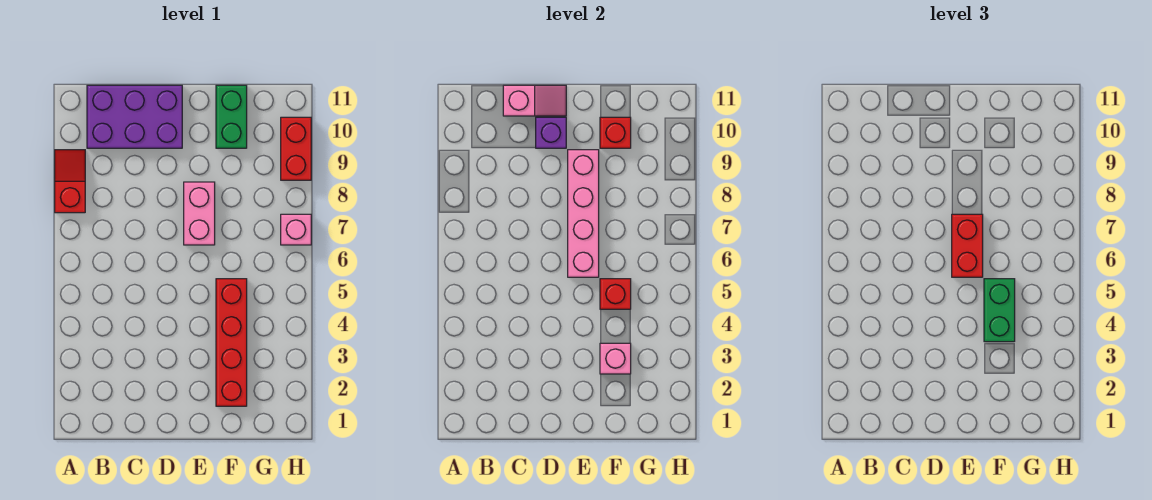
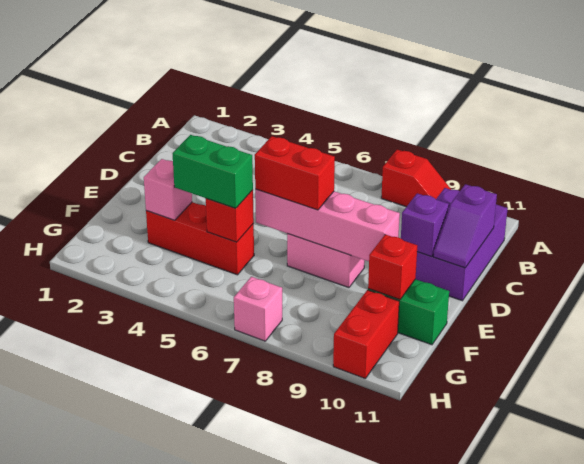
pink slope C11:D11 level 2 top C -> purple slope C11:D11 level 2 top C
red brick F2:F5 level 1 -> red brick F3:F5 level 1
red brick H9:H10 level 1 -> red brick G10:H10 level 1

